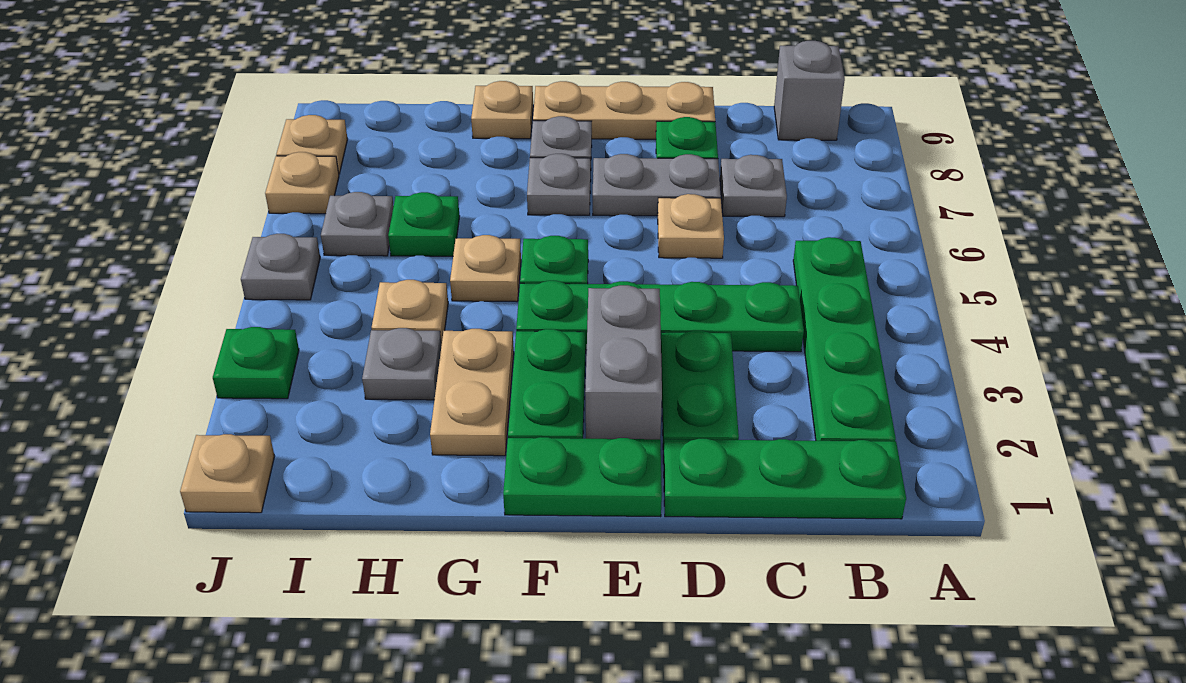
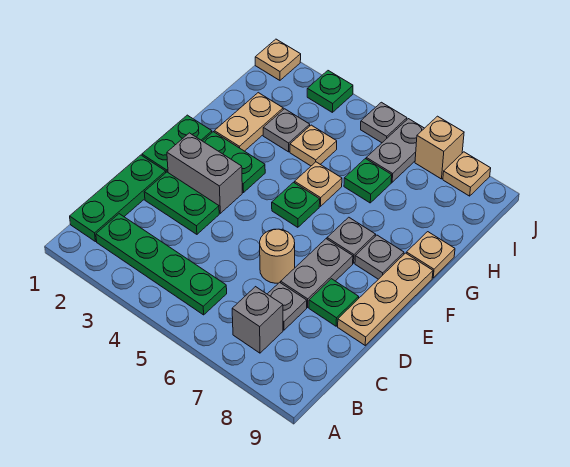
grey brick B9 level 1 -> grey brick B7 level 1
green plate C4:F4 level 1 -> none
tan plate D6 level 1 -> tan round brick D6 level 1
tan plate G2:G3 level 1 -> tan plate G2:H2 level 1
grey plate I6 level 1 -> grey plate I6:J6 level 1
tan plate J7 level 1 -> tan brick J7 level 1

